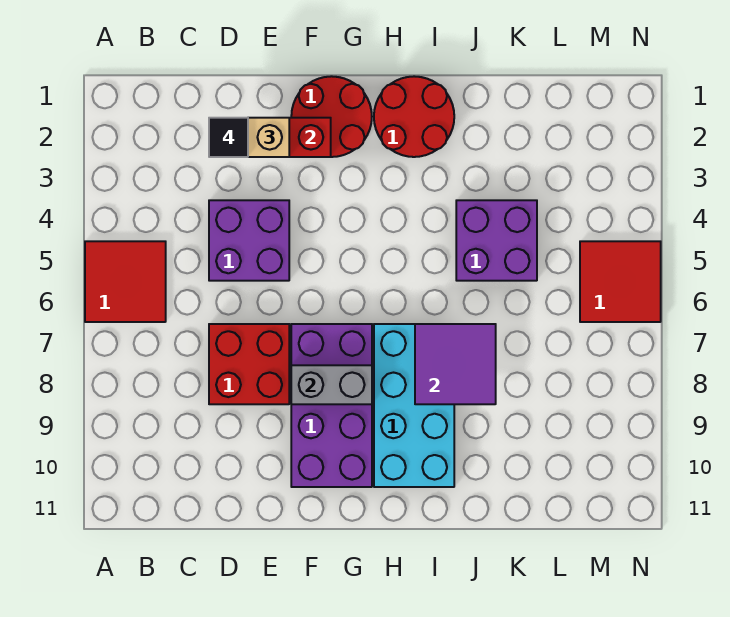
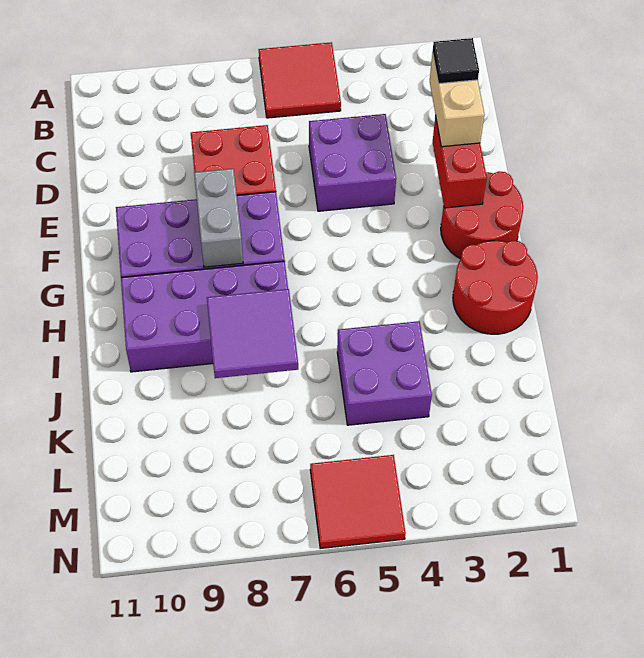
cyan brick H7:I10 level 1 -> purple brick H7:I10 level 1

